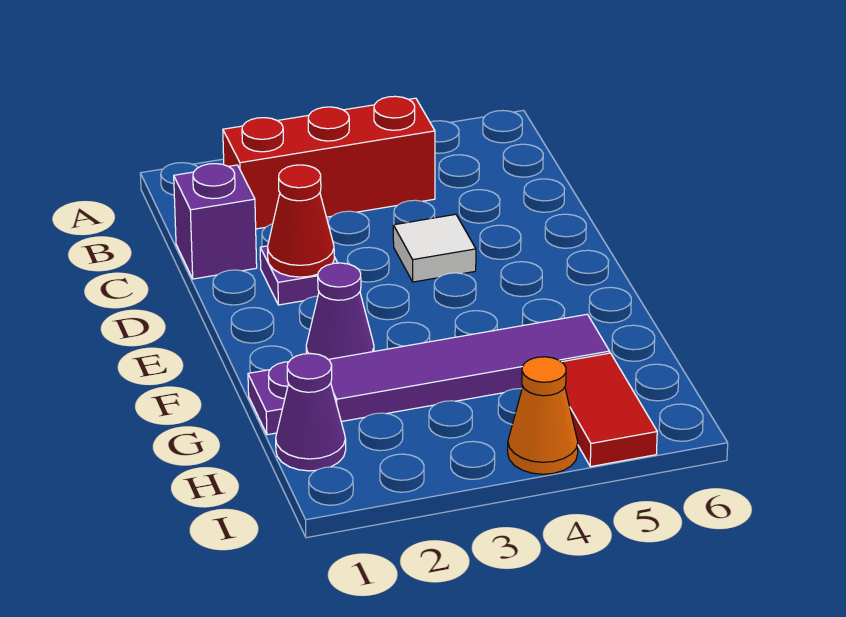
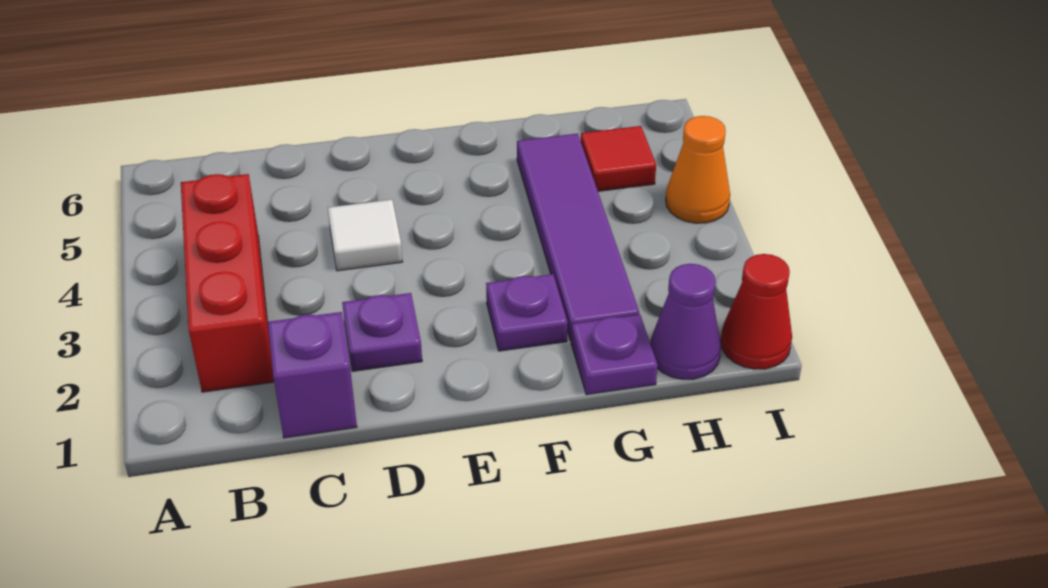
red cone D2 level 2 -> red cone I1 level 1
purple cone F2 level 1 -> purple plate F2 level 1
red tile H5:I5 level 1 -> red tile H5 level 1

